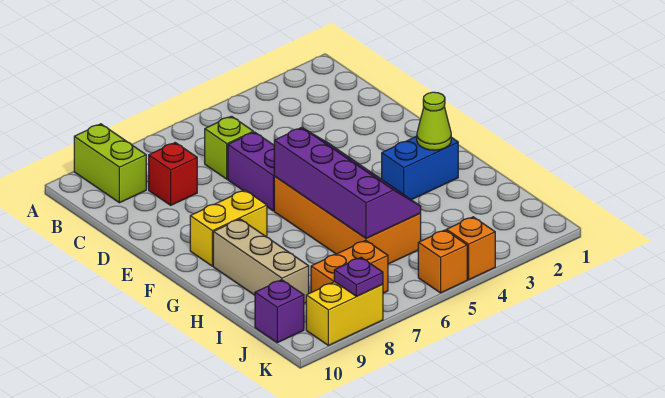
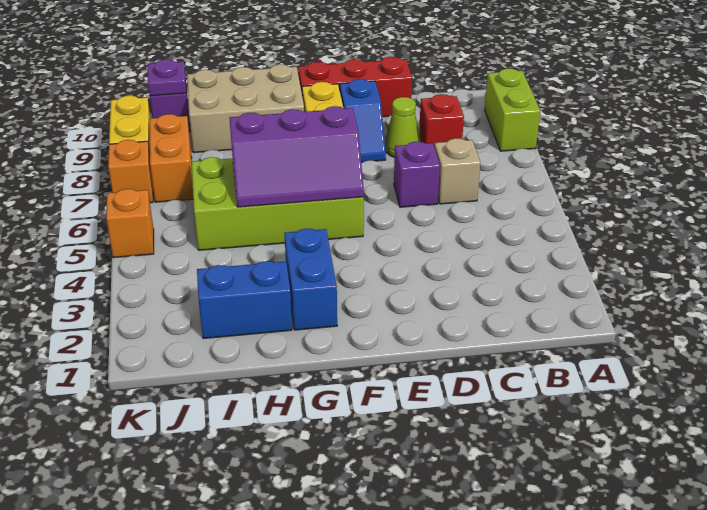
lime brick A9:B9 level 1 -> lime brick A8:A9 level 1
lime brick C6 level 1 -> tan brick C6 level 1
purple brick D6:E6 level 1 -> purple brick D6 level 1
none -> red brick D10:F10 level 1
none -> blue slope E8:E9 level 1 top 9
orange brick F5:I6 level 1 -> lime brick F5:I6 level 1
purple slope F5:I6 level 2 top 6 -> purple slope F5:H6 level 2 top 6
lime cone G2 level 2 -> lime cone D8 level 1
tan brick G9:I9 level 1 -> tan brick G9:I10 level 1
none -> blue brick H2:I2 level 1
orange brick K4 level 1 -> orange brick K7 level 1
purple plate K8 level 2 -> purple plate J10 level 2

